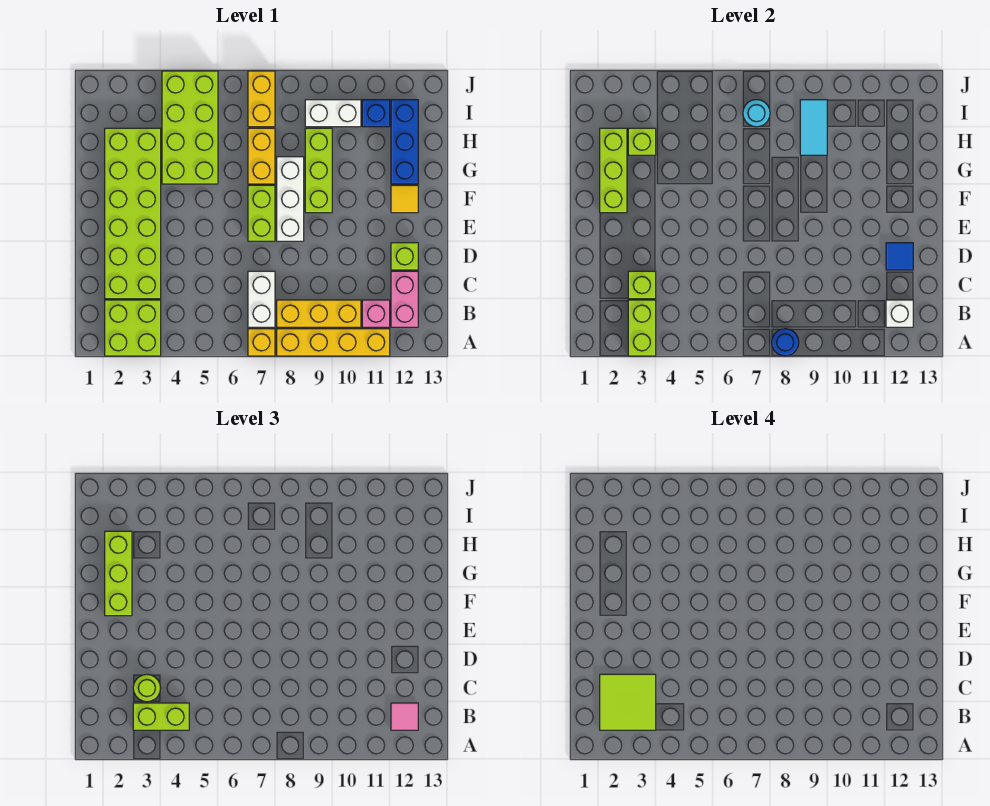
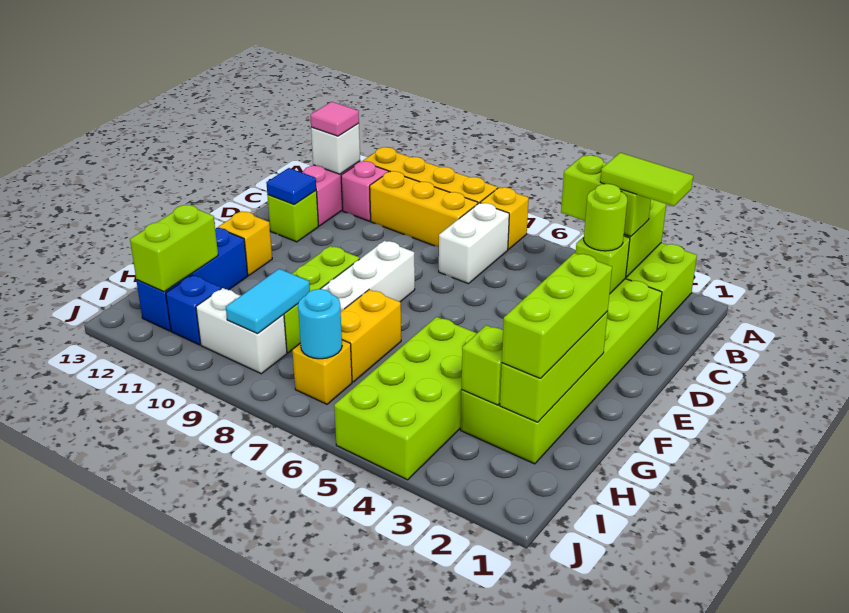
blue round brick A8 level 2 -> none
lime tile B2:C3 level 4 -> lime tile B2:B3 level 4
lime brick E7:F7 level 1 -> lime brick H12:I12 level 2
yellow tile F12 level 1 -> yellow brick F12 level 1
yellow brick I7:J7 level 1 -> yellow brick I7 level 1

